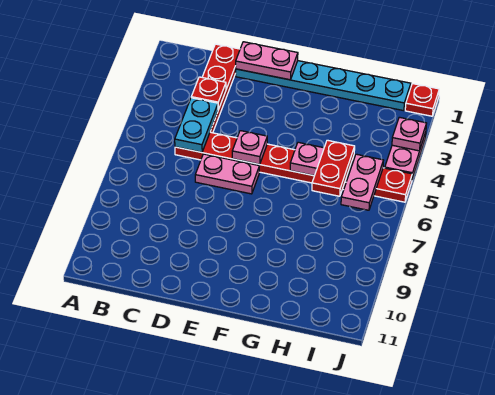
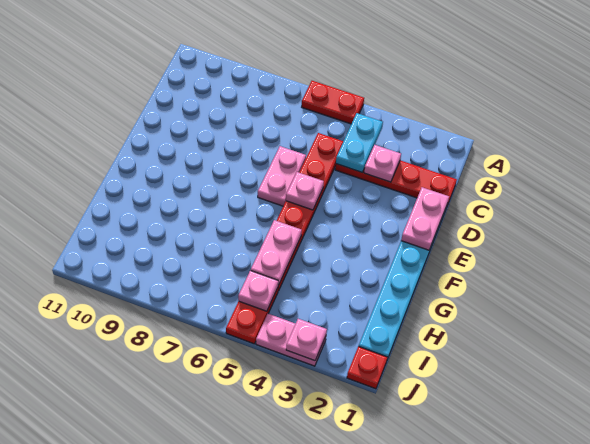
red plate C3 level 2 -> pink plate C3 level 2
cyan plate C4:C5 level 2 -> cyan plate B4:C4 level 2
red plate H5:H6 level 3 -> red plate A5:A6 level 1
pink plate I5:I6 level 2 -> pink plate I5 level 2

